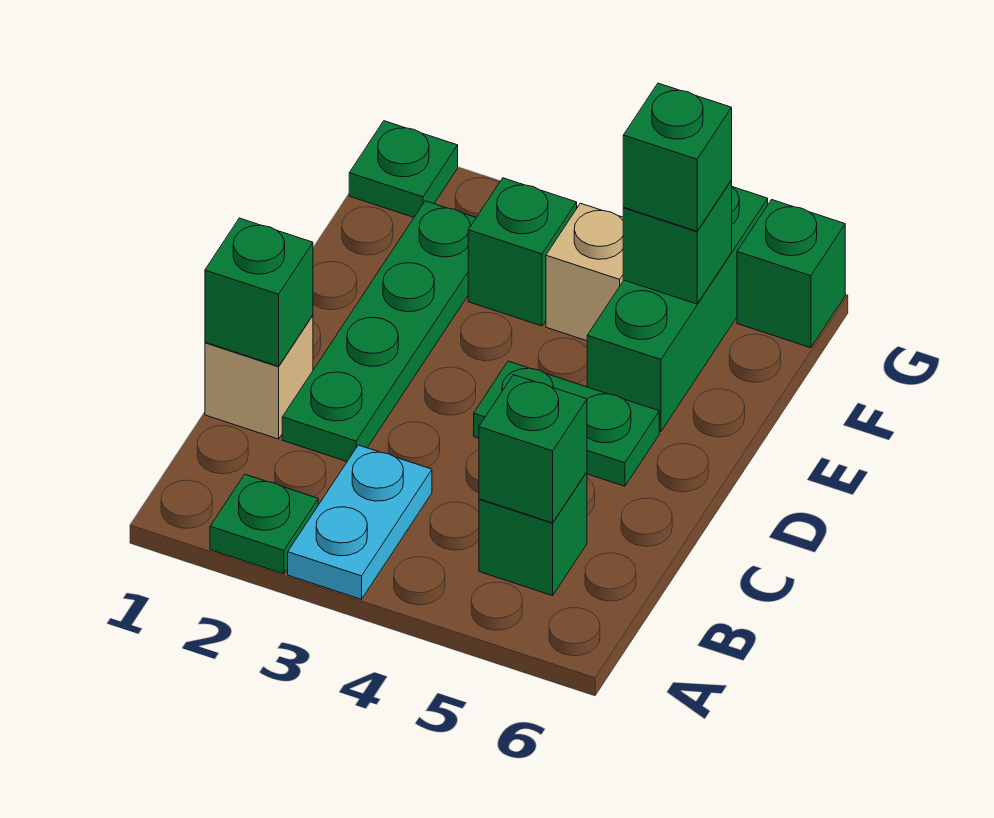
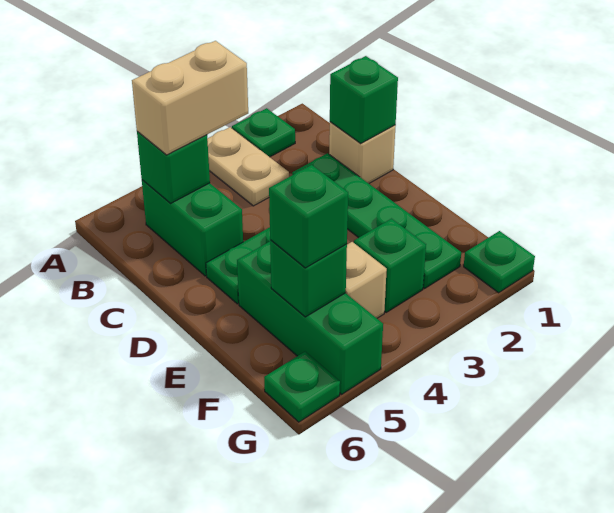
cyan plate A3:B3 level 1 -> tan plate A3:B3 level 1
none -> tan brick B4:B5 level 3
green brick B5 level 1 -> green brick B5:C5 level 1
green brick G6 level 1 -> green plate G6 level 1

